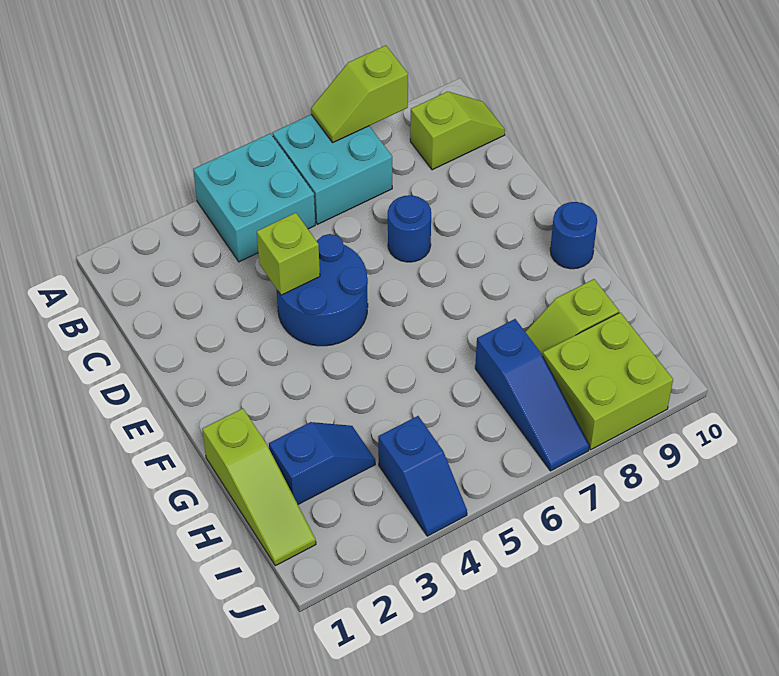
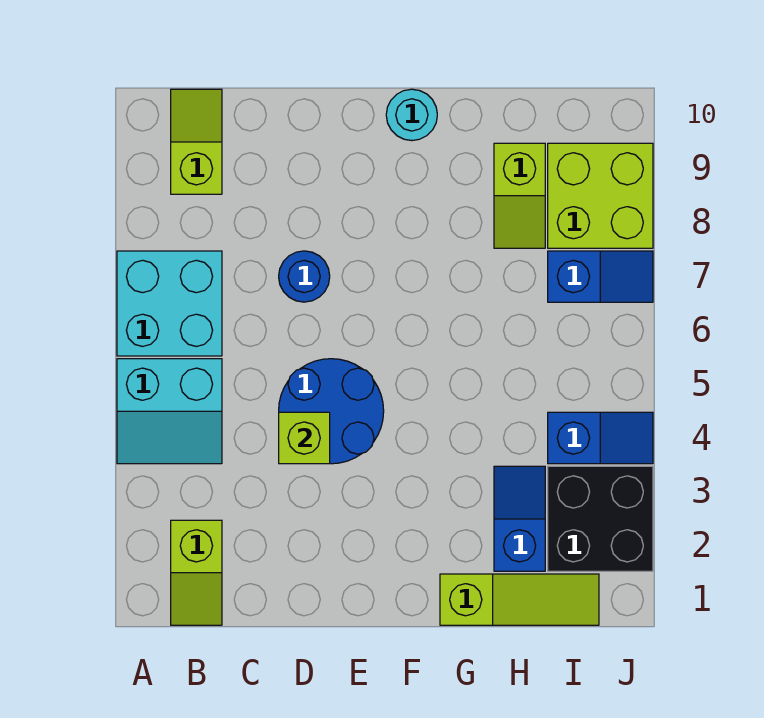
cyan brick A4:B5 level 1 -> cyan slope A4:B5 level 1 top 5
lime slope A7:A8 level 2 top 8 -> lime slope B1:B2 level 1 top 2
blue round brick F10 level 1 -> cyan round brick F10 level 1
blue slope H7:J7 level 1 top H -> blue slope I7:J7 level 1 top I
none -> black brick I2:J3 level 1

